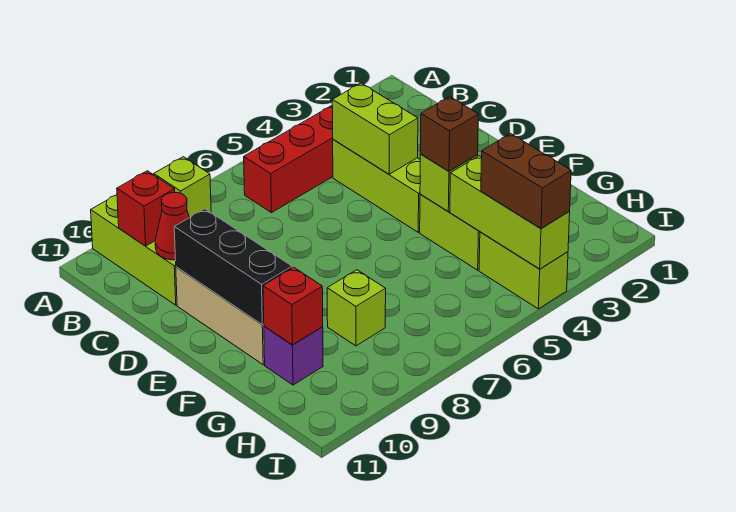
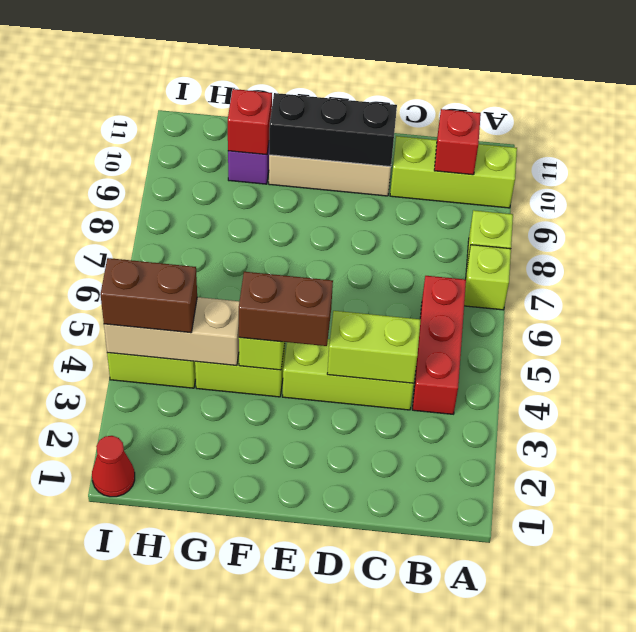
red cone C10 level 2 -> red cone I1 level 1
brown brick F4 level 3 -> brown brick E4:F4 level 3
lime brick G4:I4 level 2 -> tan brick G4:I4 level 2
lime brick G8 level 1 -> lime brick A7 level 1

